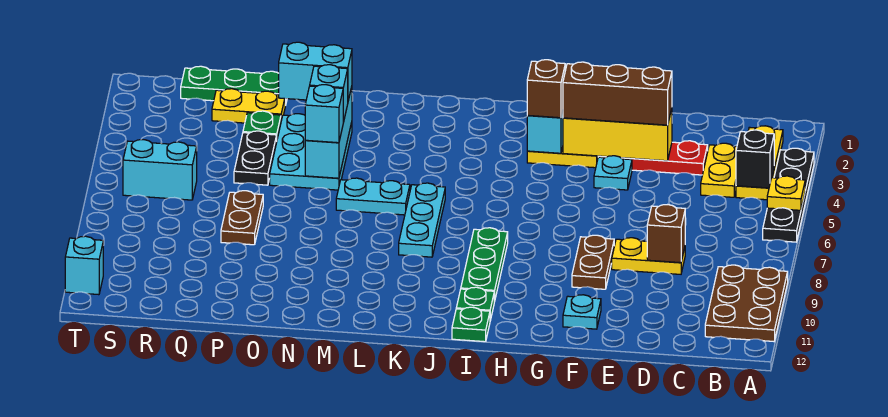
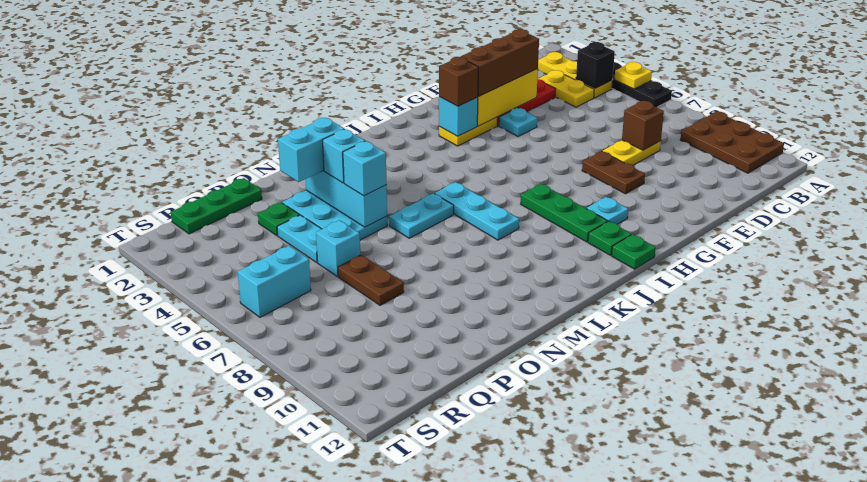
cyan plate F11 level 1 -> cyan plate H10 level 1
yellow plate P2:Q2 level 1 -> none
black plate P4:P5 level 1 -> cyan plate P4:P5 level 1
cyan brick T11 level 1 -> cyan brick P6 level 1

